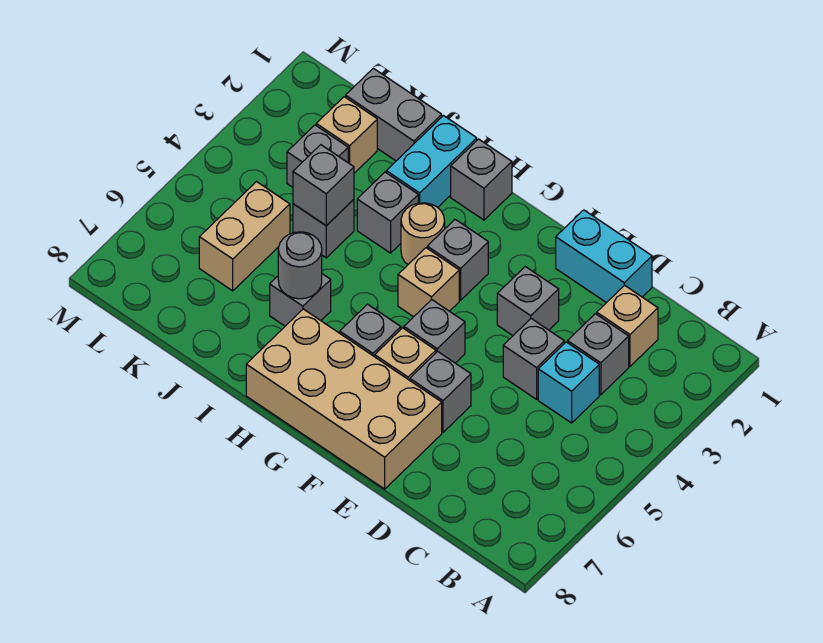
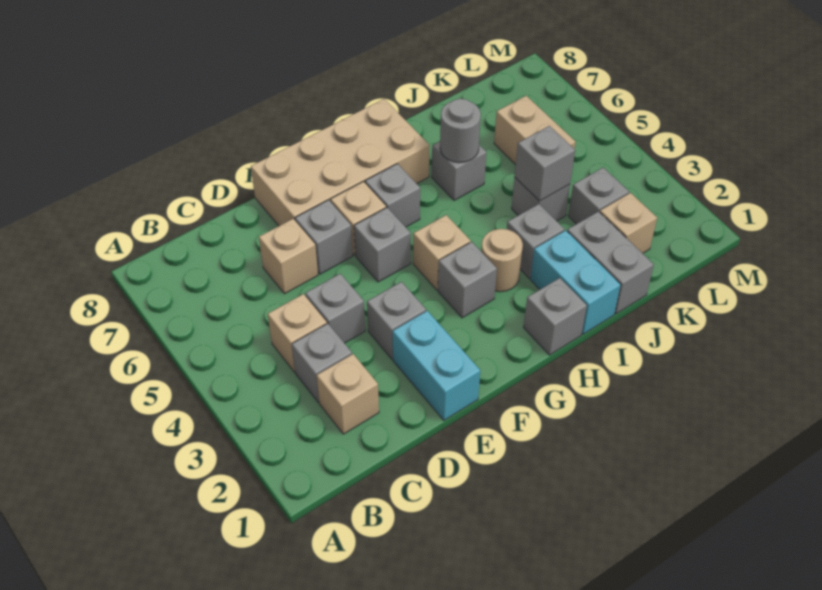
cyan brick C4 level 1 -> tan brick C4 level 1
cyan brick D1:E1 level 1 -> cyan brick E1:E2 level 1
none -> tan brick D6 level 1
grey brick J1:K1 level 1 -> grey brick J1:J2 level 1

